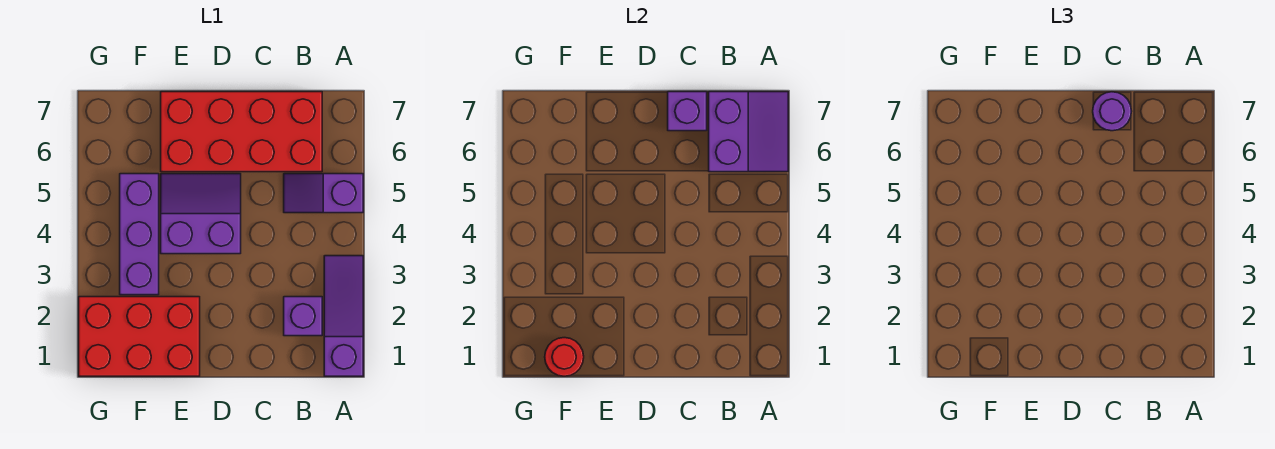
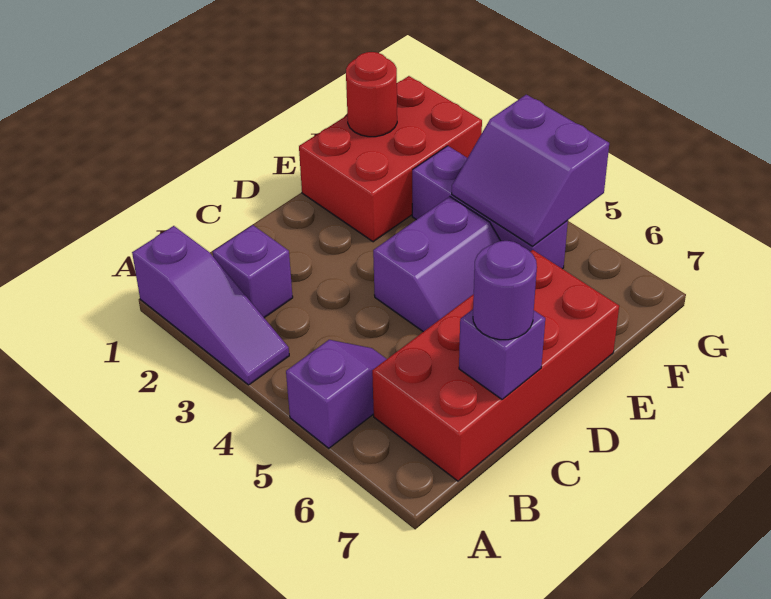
purple slope A6:B7 level 2 top B -> purple slope F4:G5 level 2 top G

